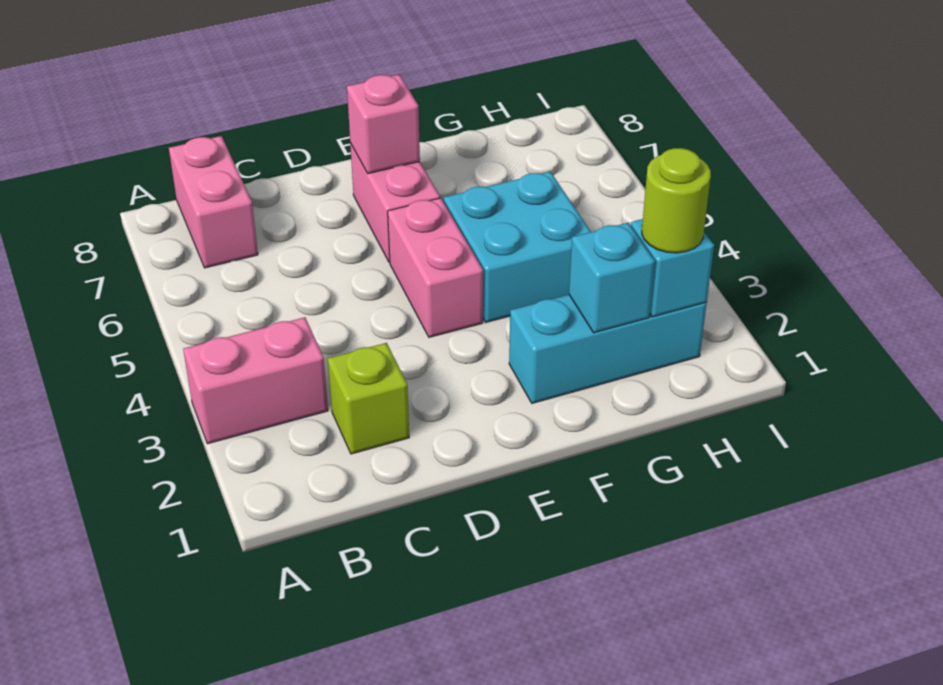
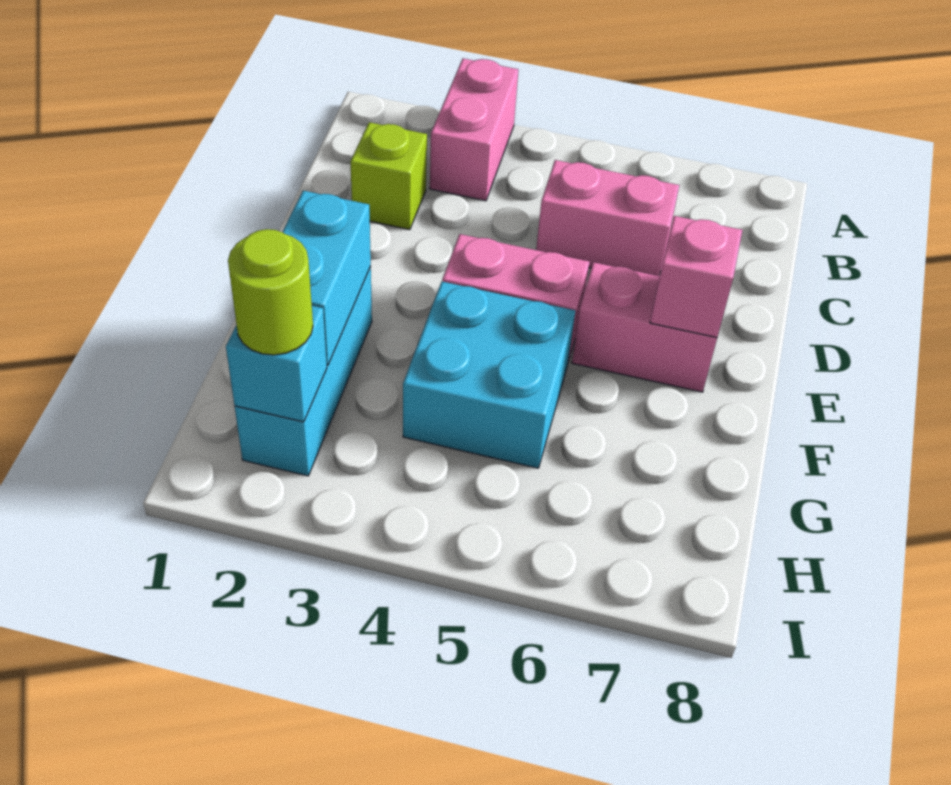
pink brick B7:B8 level 1 -> pink brick C5:C6 level 1
cyan brick G2 level 2 -> cyan brick F2:G2 level 2

